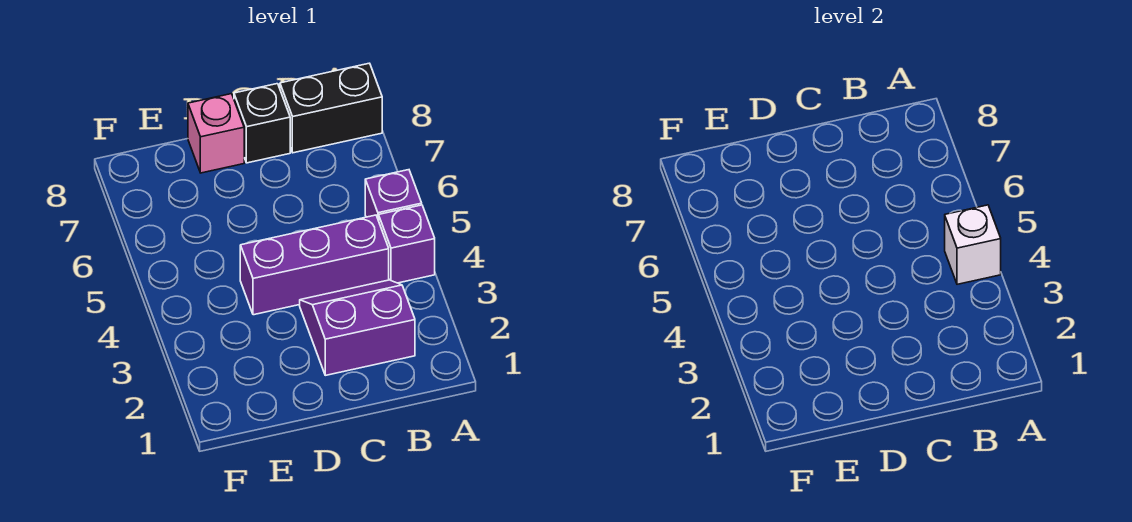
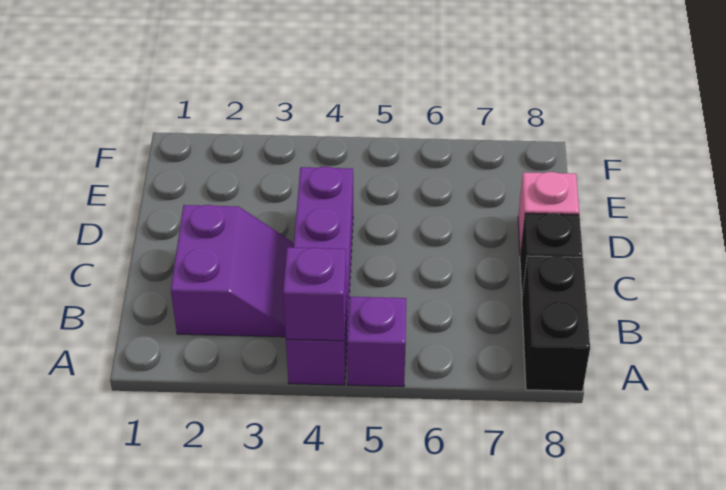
white brick A4 level 2 -> purple brick A4 level 2

